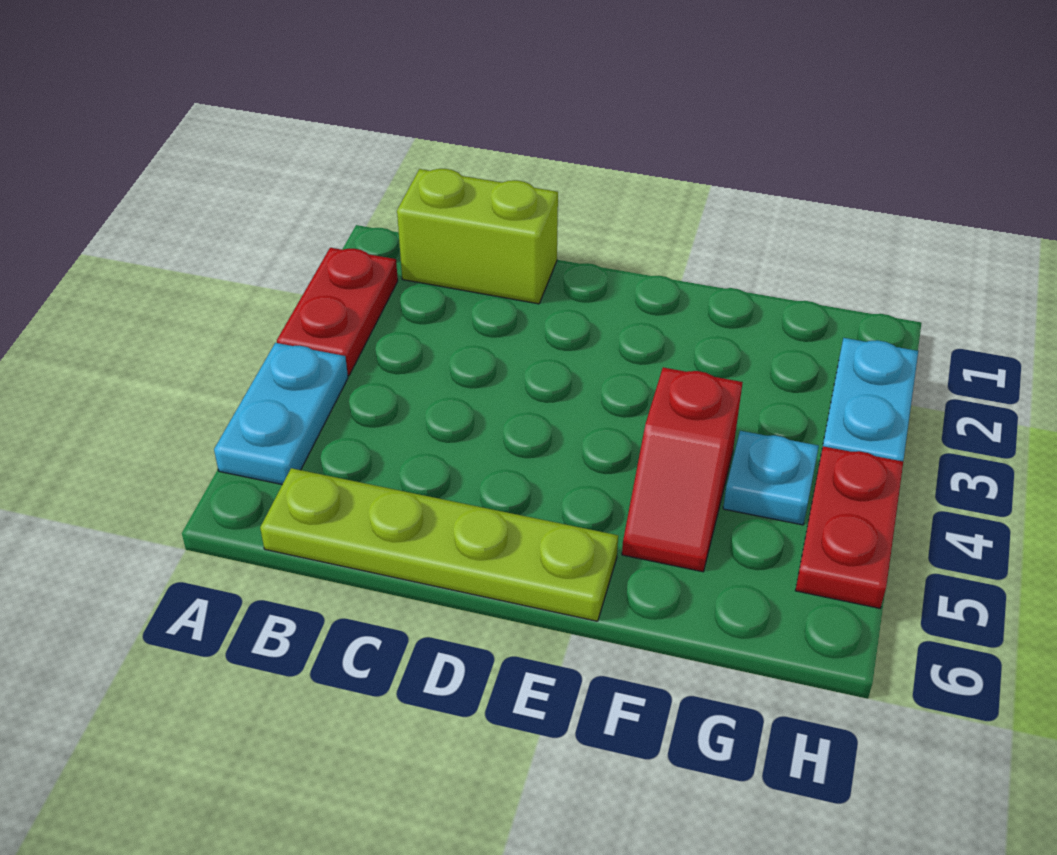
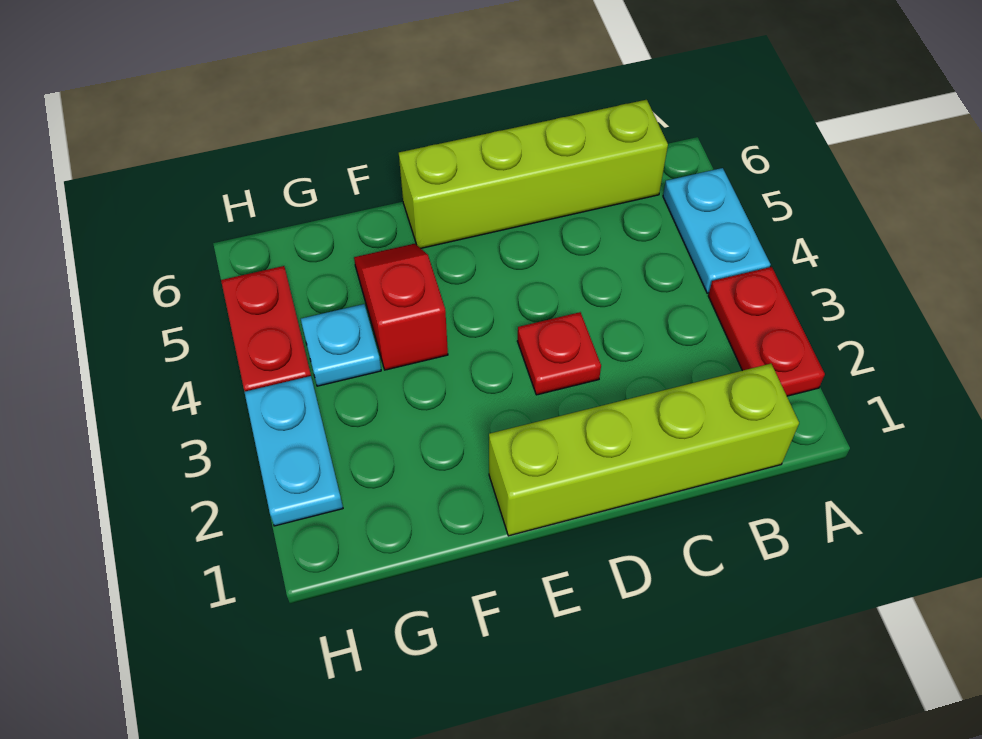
lime brick B1:C1 level 1 -> lime brick B1:E1 level 1
lime plate B6:E6 level 1 -> lime brick B6:E6 level 1
none -> red plate D3 level 1

